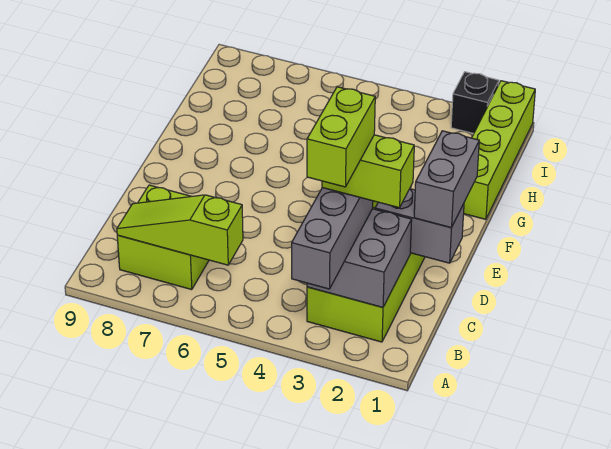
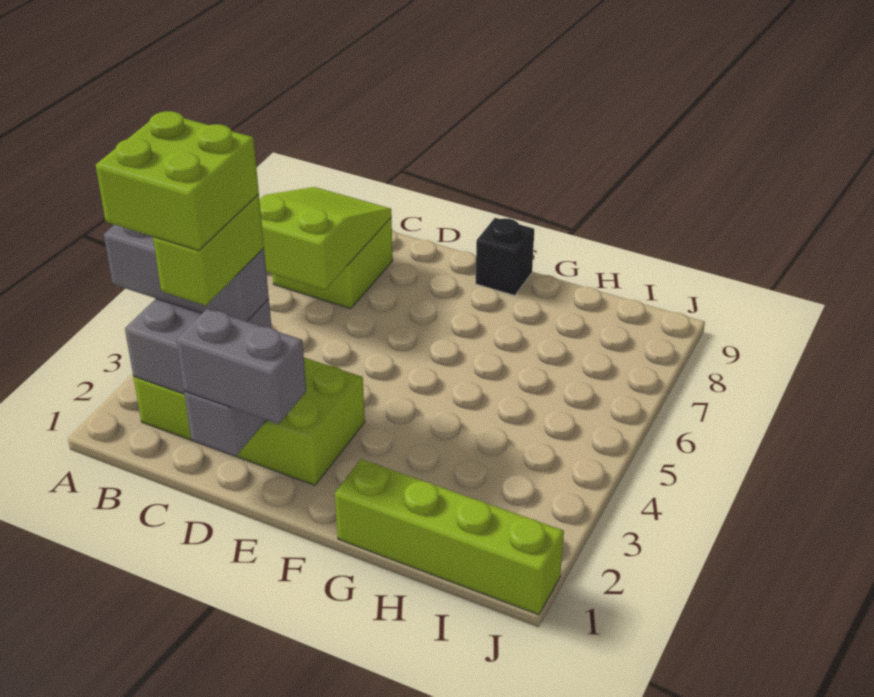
lime brick B3:C3 level 5 -> lime brick B2:C3 level 5
lime slope B6:B8 level 2 top 6 -> lime slope B6:C8 level 2 top 6
black brick J2 level 1 -> black brick F9 level 1

